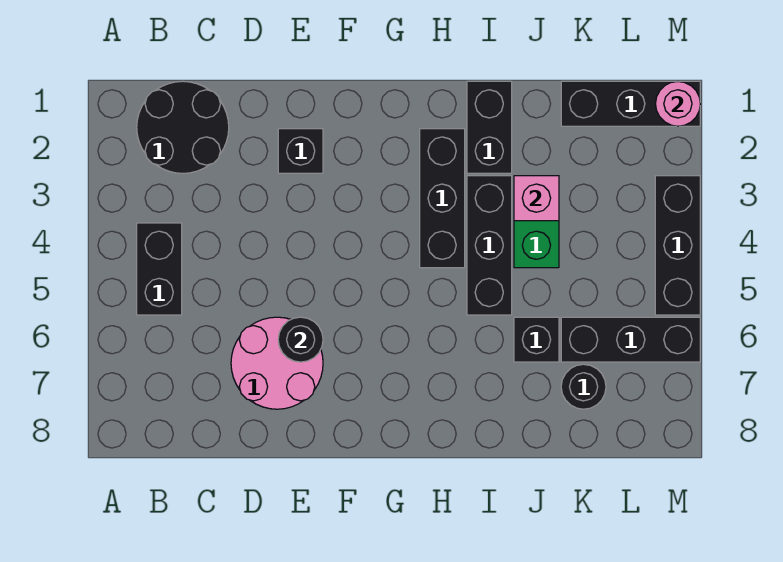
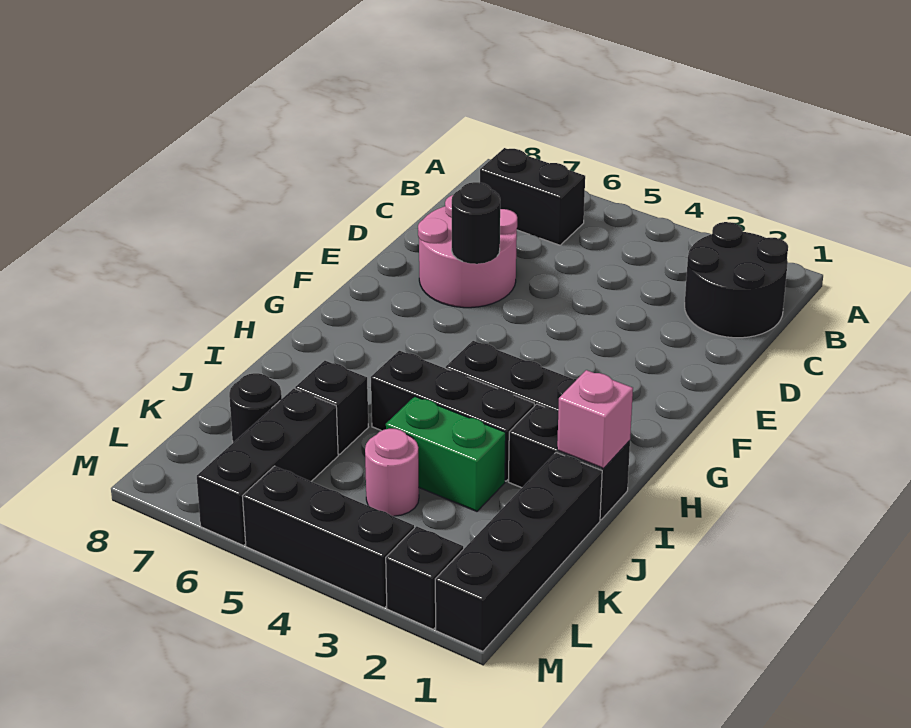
black brick B4:B5 level 1 -> black brick B6:B7 level 1
black brick E2 level 1 -> black brick M2 level 1
pink brick J3 level 2 -> pink brick I1 level 2
black brick K1:M1 level 1 -> black brick J1:M1 level 1
pink round brick M1 level 2 -> pink round brick K4 level 1

